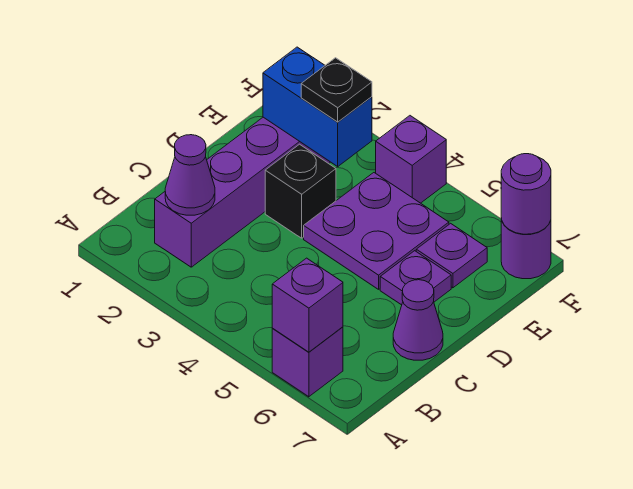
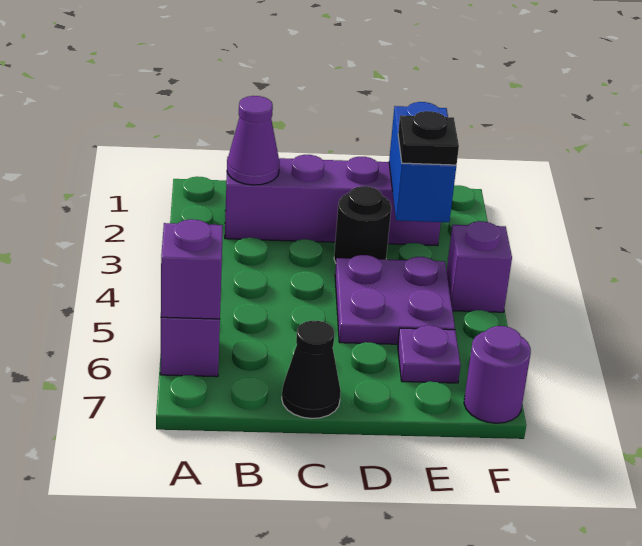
purple cone C7 level 1 -> black cone C7 level 1
black brick D3 level 1 -> black round brick D3 level 1
purple plate D6 level 1 -> none
purple round brick F7 level 2 -> none

